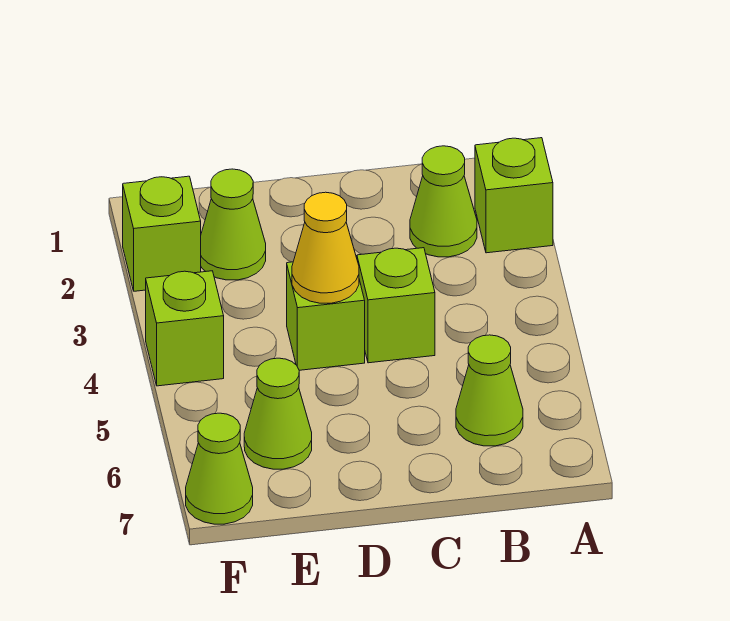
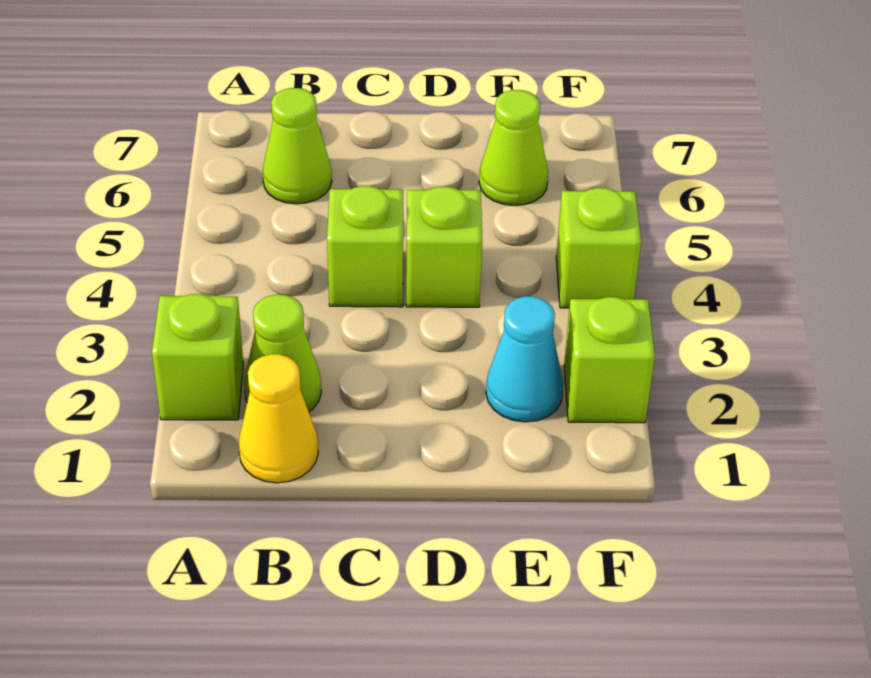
yellow cone D4 level 2 -> yellow cone B1 level 1
lime cone E2 level 1 -> cyan cone E2 level 1
lime cone F7 level 1 -> none

